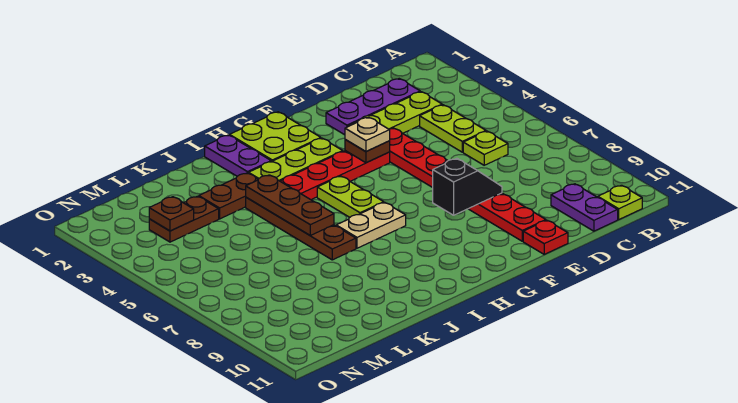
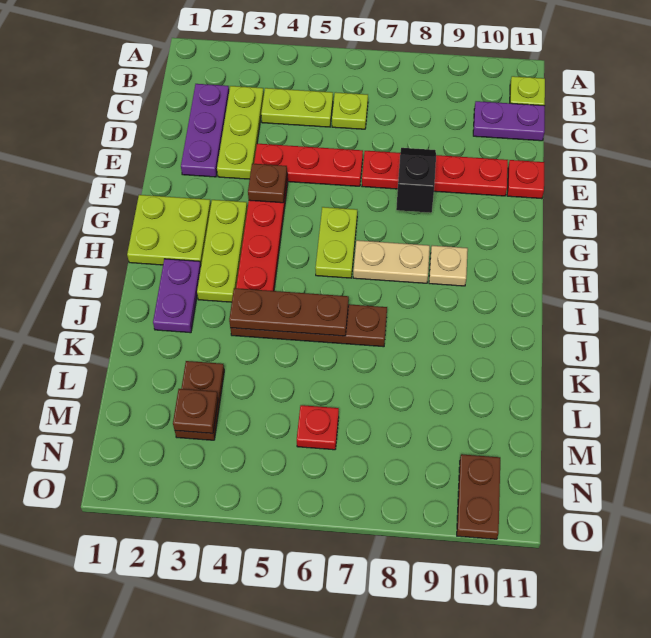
tan plate F4 level 3 -> tan plate H9 level 1
lime plate H5:H6 level 1 -> lime plate G6:H6 level 1
tan plate H7:I7 level 1 -> tan plate H7:H8 level 1
purple plate I1:I2 level 1 -> purple plate I2:J2 level 1
brown plate J3:K3 level 1 -> brown plate N10:O10 level 1
none -> red plate M6 level 1

